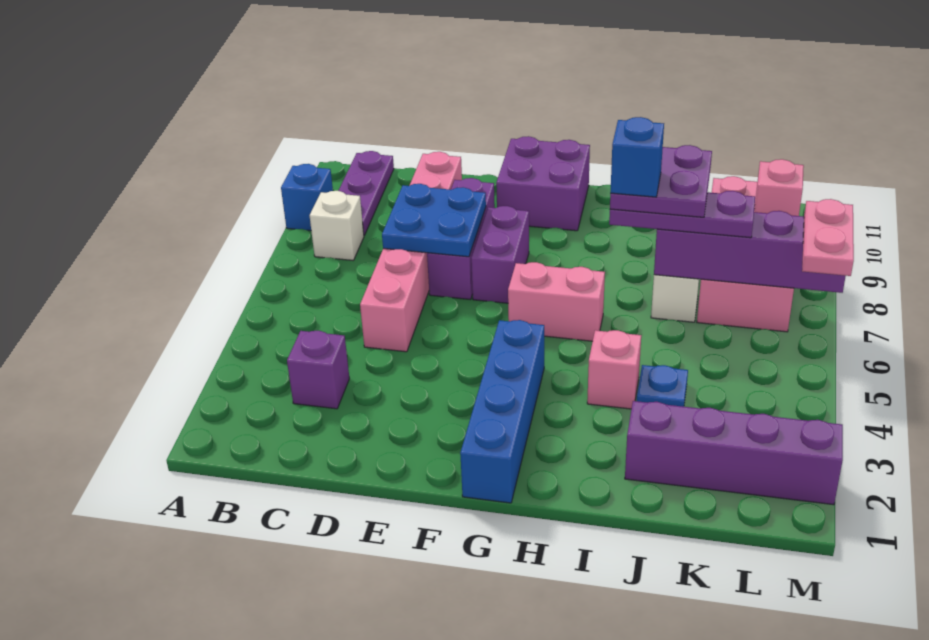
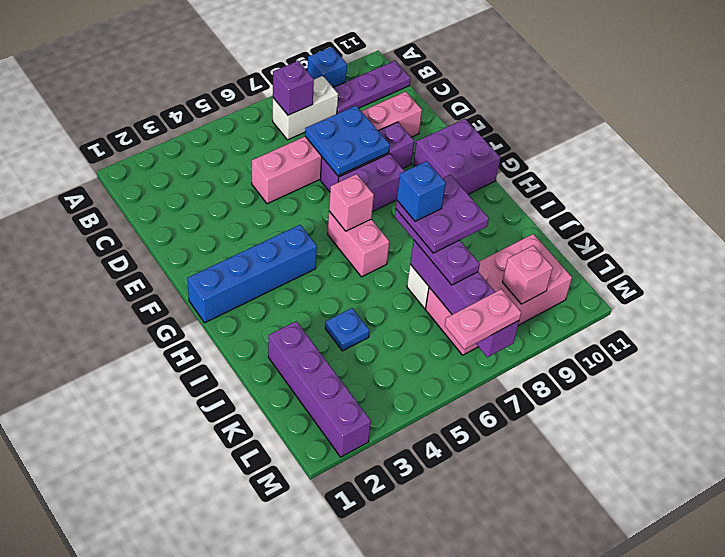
white brick B8 level 1 -> white brick B7:B8 level 1
purple brick C3 level 1 -> purple brick B7 level 2
pink brick I4 level 1 -> pink brick G6 level 2

